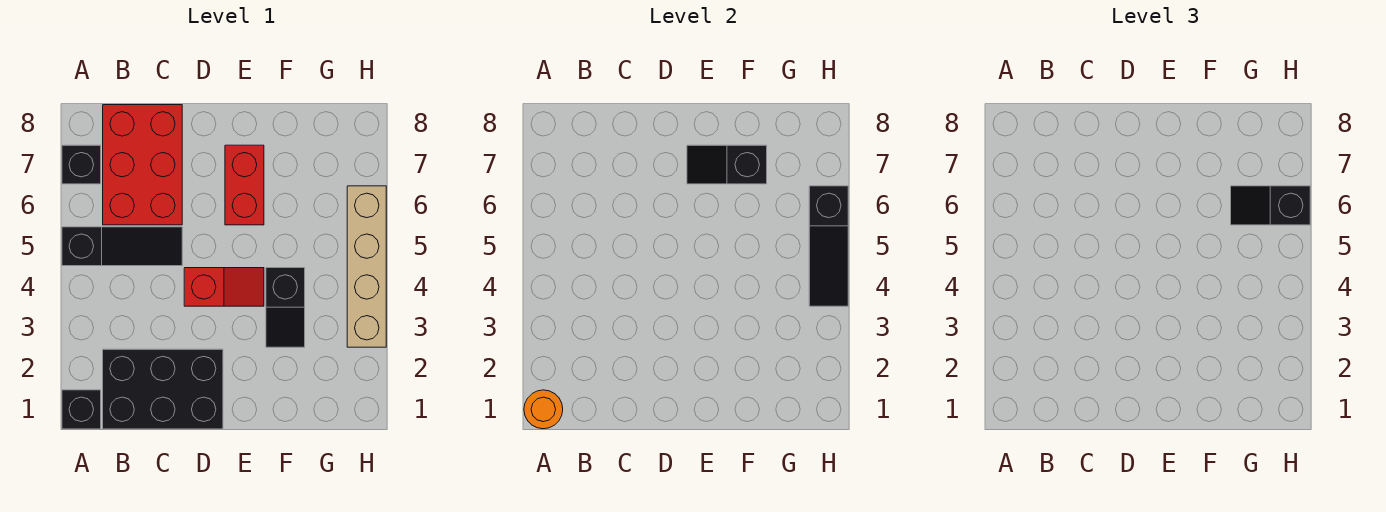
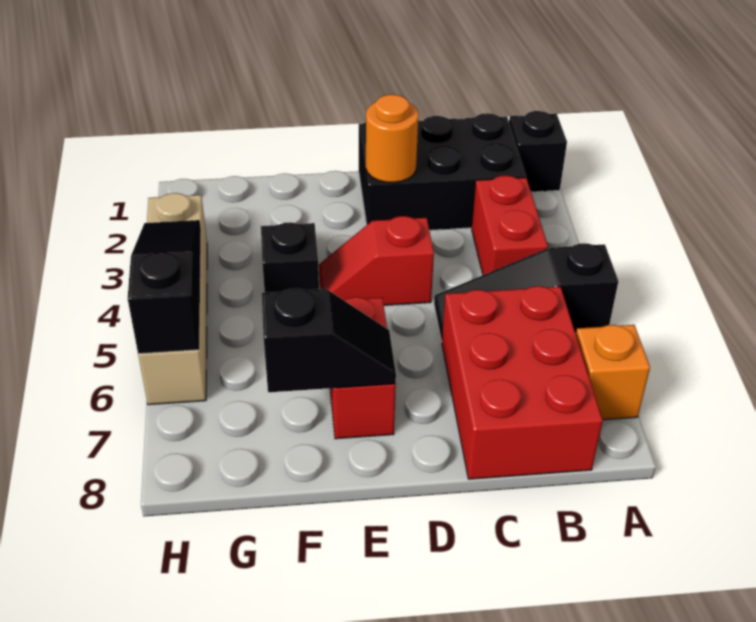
orange round brick A1 level 2 -> orange round brick D2 level 2
black brick A7 level 1 -> orange brick A7 level 1
none -> red brick B3:B4 level 1
black slope G6:H6 level 3 top H -> none

